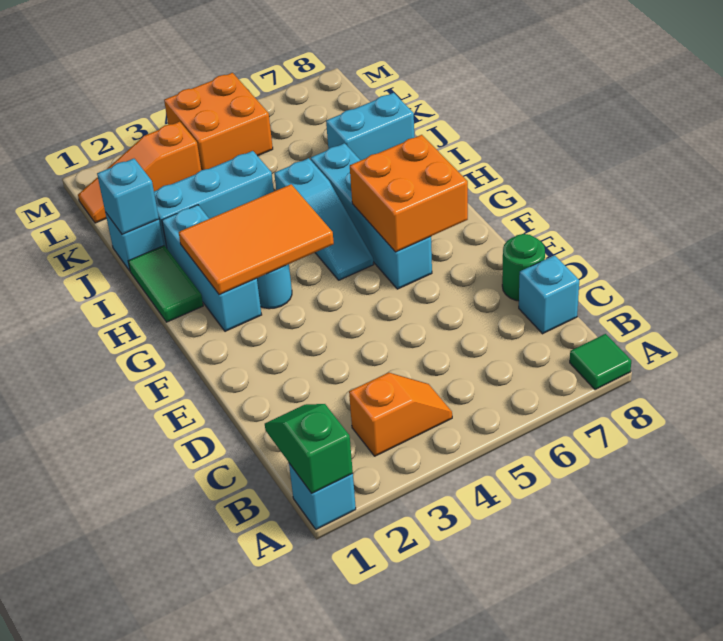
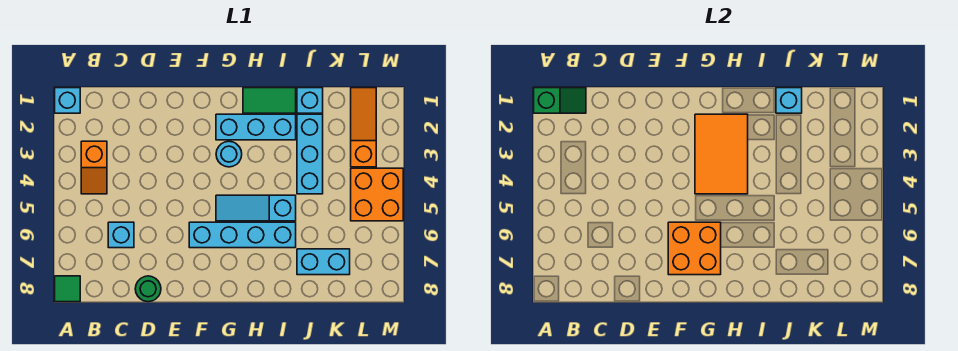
cyan brick C8 level 1 -> cyan brick C6 level 1
cyan brick J7:J8 level 1 -> cyan brick J7:K7 level 1

